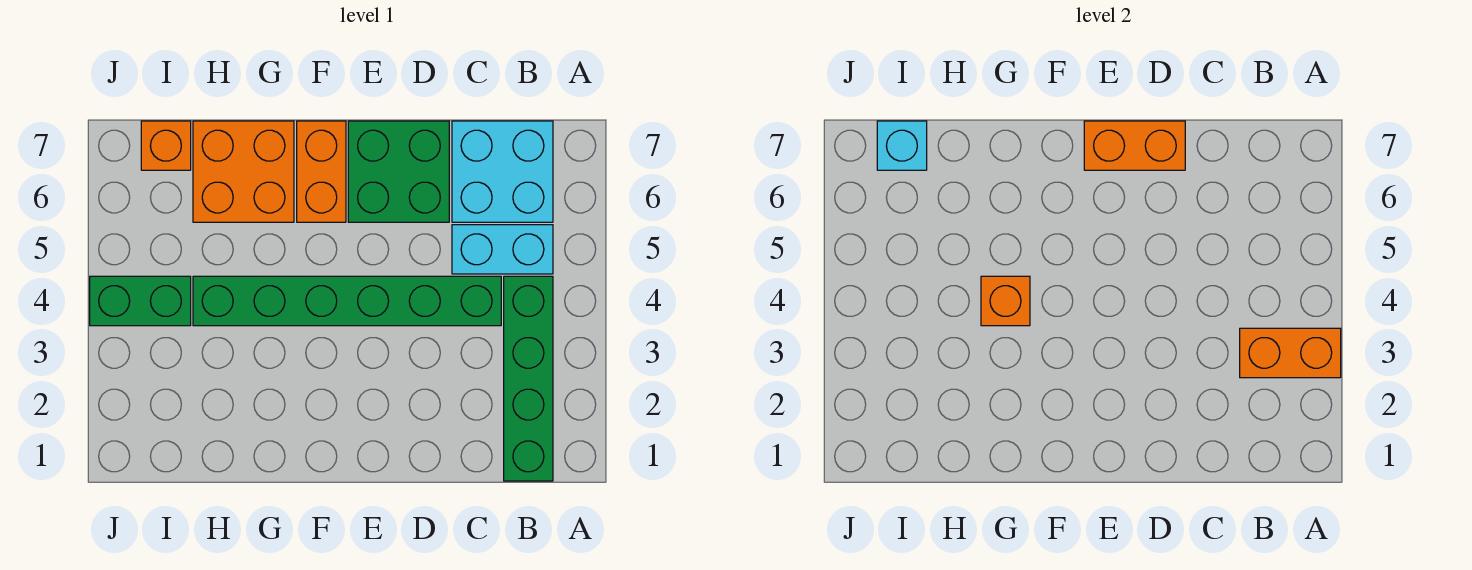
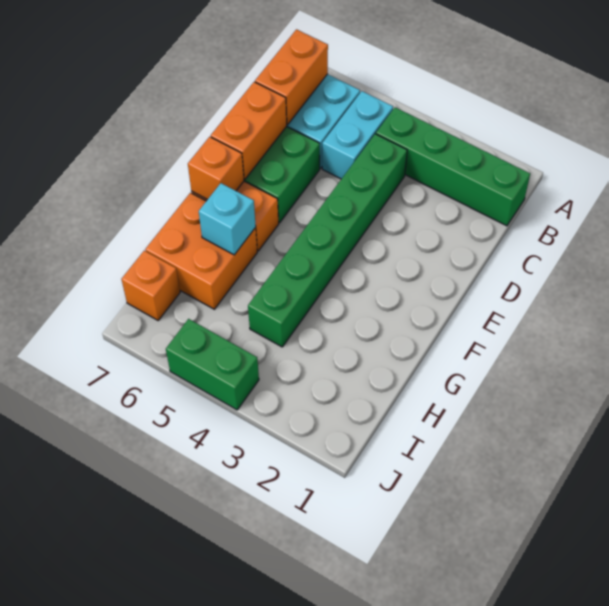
orange brick A3:B3 level 2 -> orange brick B7:C7 level 2
orange brick G4 level 2 -> orange brick F7 level 2
green brick I4:J4 level 1 -> green brick J4:J5 level 1
cyan brick I7 level 2 -> cyan brick G6 level 2

